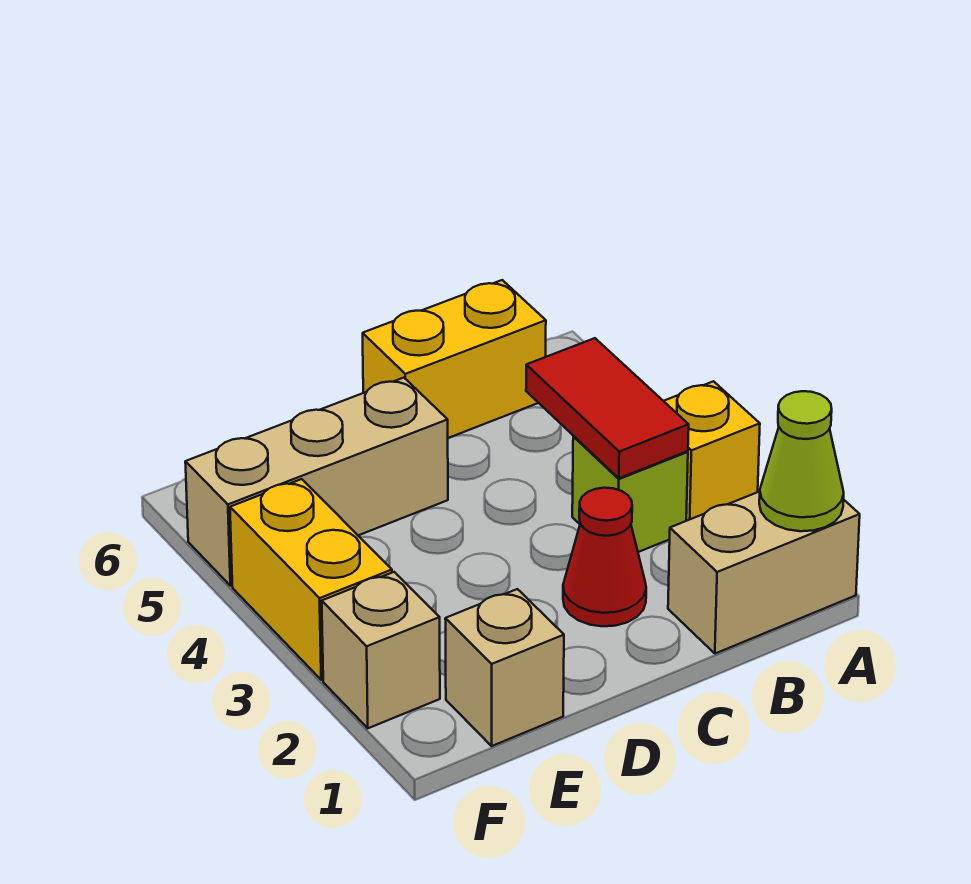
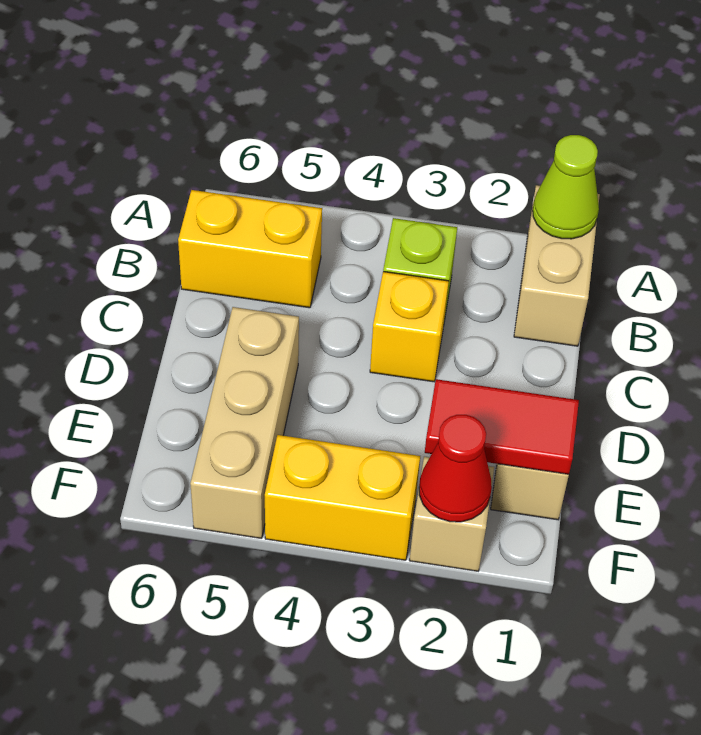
yellow brick A3 level 1 -> yellow brick C3 level 1
red tile B3:B4 level 2 -> red tile E1:E2 level 2
yellow brick B6:C6 level 1 -> yellow brick B5:B6 level 1
red cone C2 level 1 -> red cone F2 level 2

